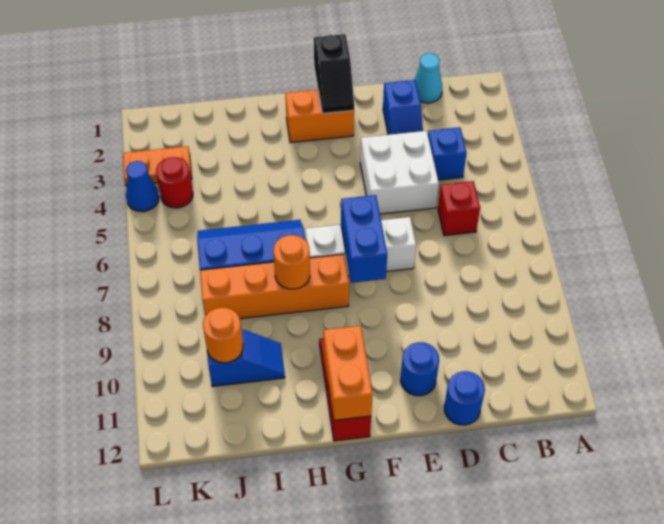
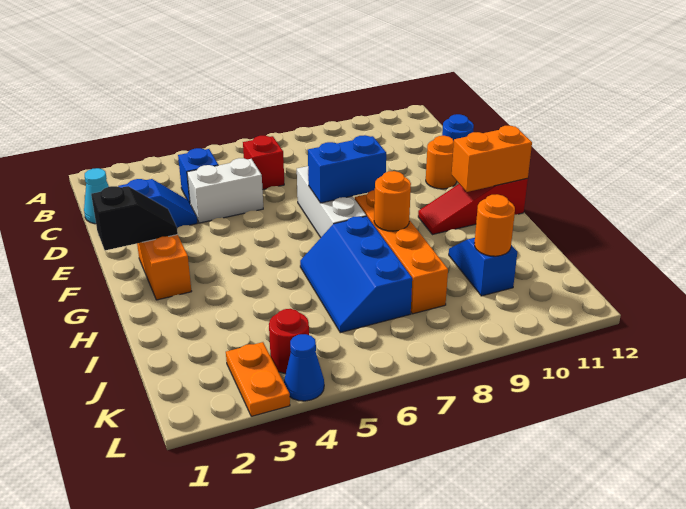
white brick D4:E5 level 1 -> white brick D4:D5 level 1
blue round brick E11 level 1 -> orange round brick E11 level 1

